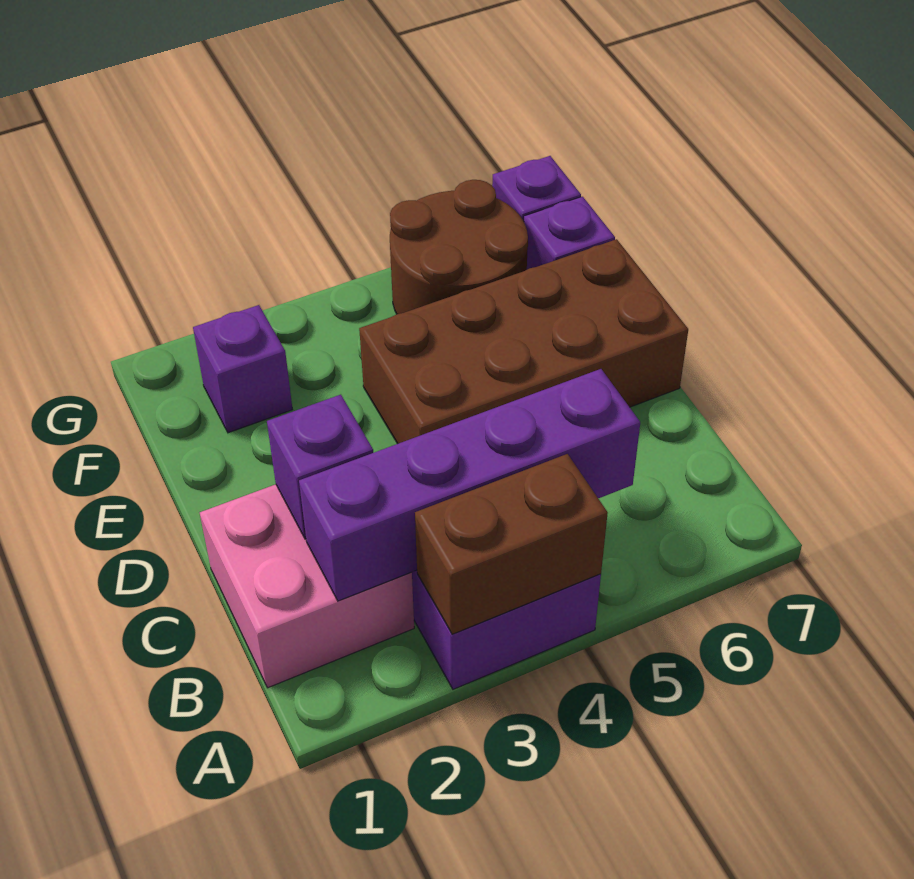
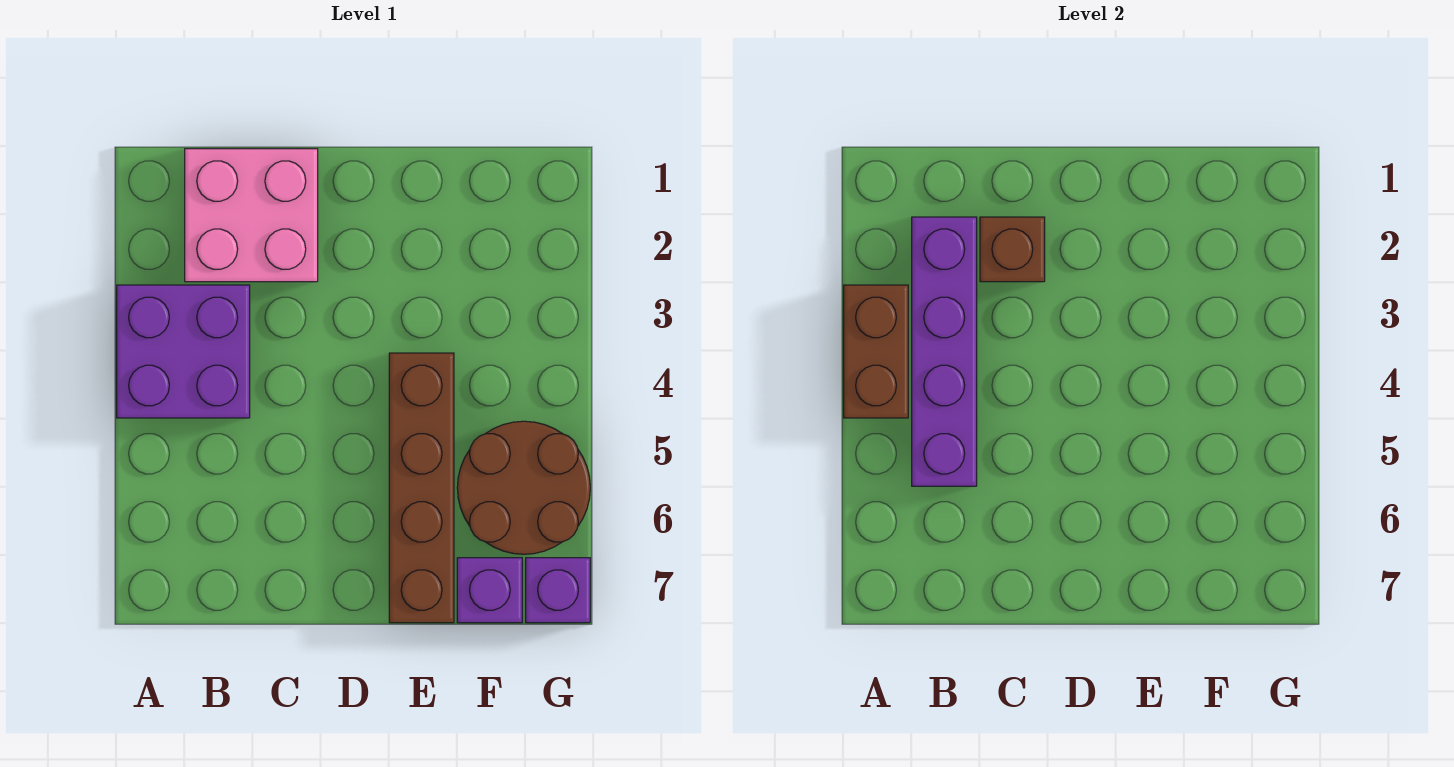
purple brick C2 level 2 -> brown brick C2 level 2
brown brick D4:E7 level 1 -> brown brick E4:E7 level 1
purple brick F2 level 1 -> none

